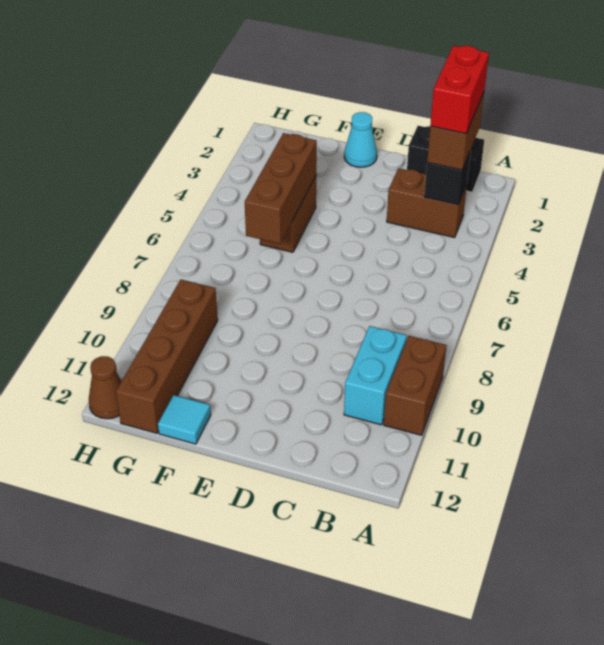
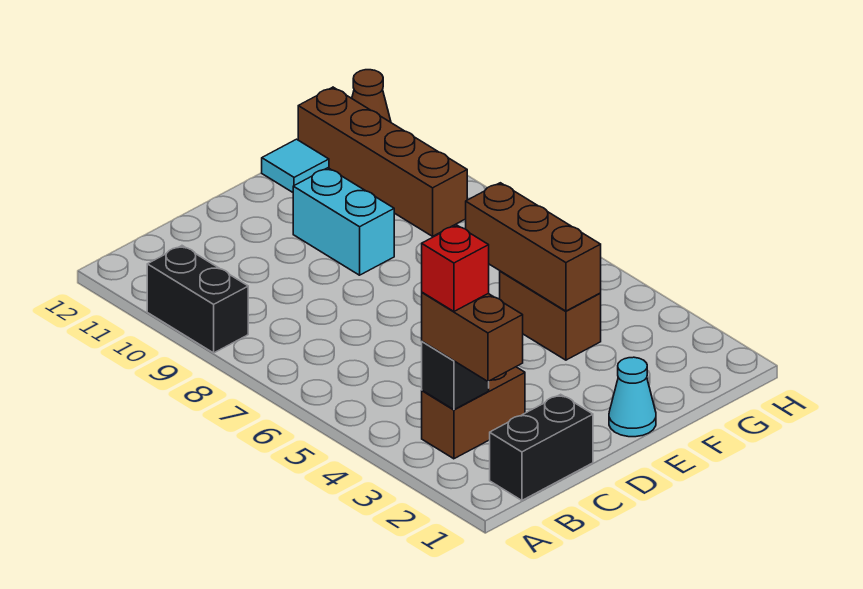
brown brick A9:A10 level 1 -> black brick A9:A10 level 1
red brick B2:B3 level 4 -> red brick B3 level 4
cyan brick B9:B10 level 1 -> cyan brick E9:E10 level 1

